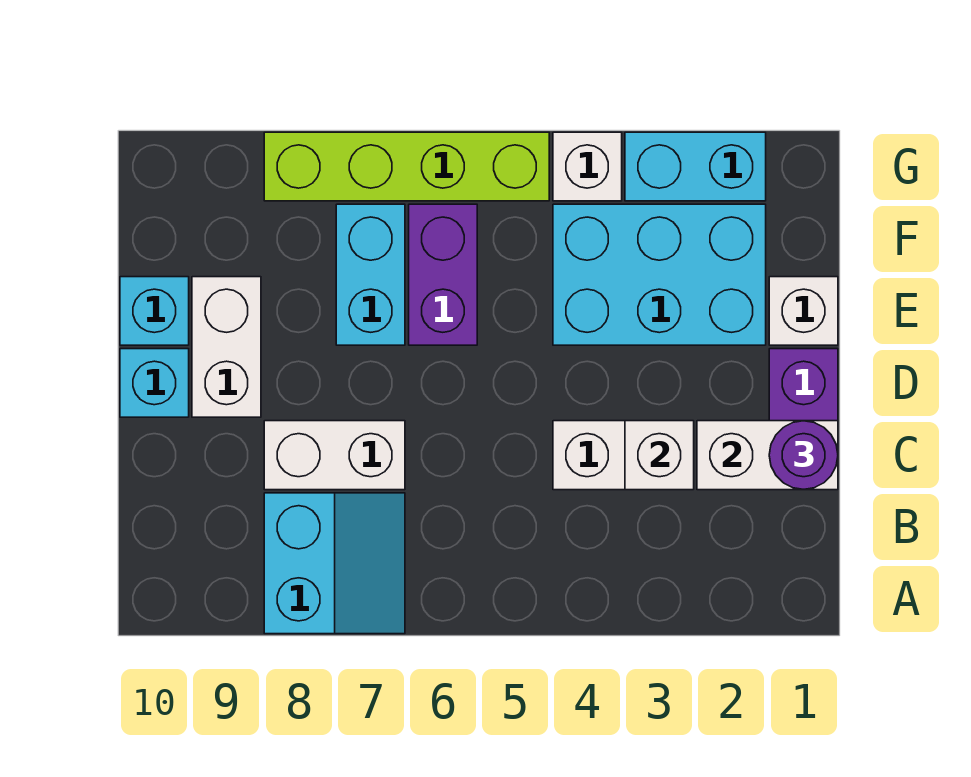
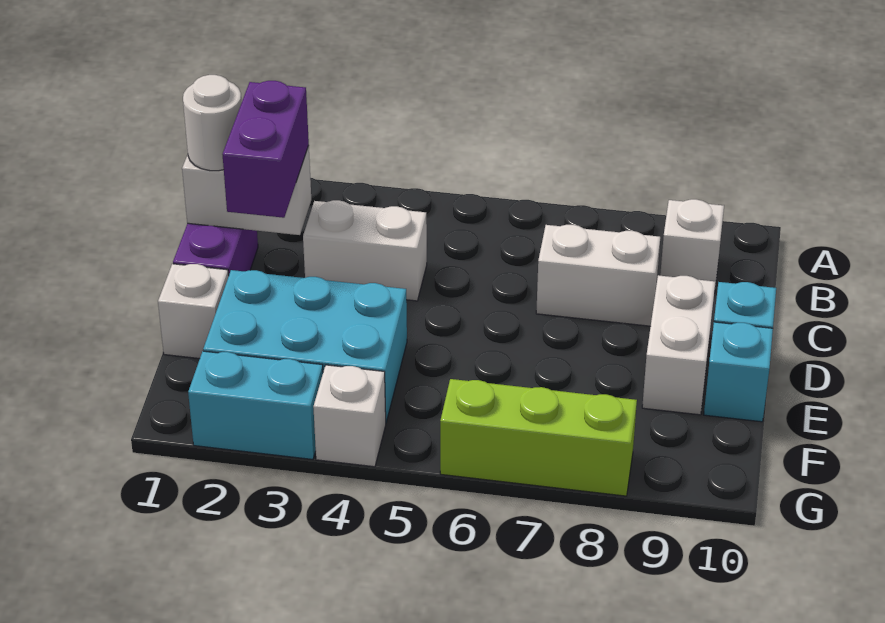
cyan slope A7:B8 level 1 top 8 -> none
purple round brick C1 level 3 -> white round brick C1 level 3
white brick C3 level 2 -> white brick B9 level 1
purple brick E6:F6 level 1 -> purple brick C2:D2 level 3
cyan brick E7:F7 level 1 -> none
lime brick G5:G8 level 1 -> lime brick G6:G8 level 1

